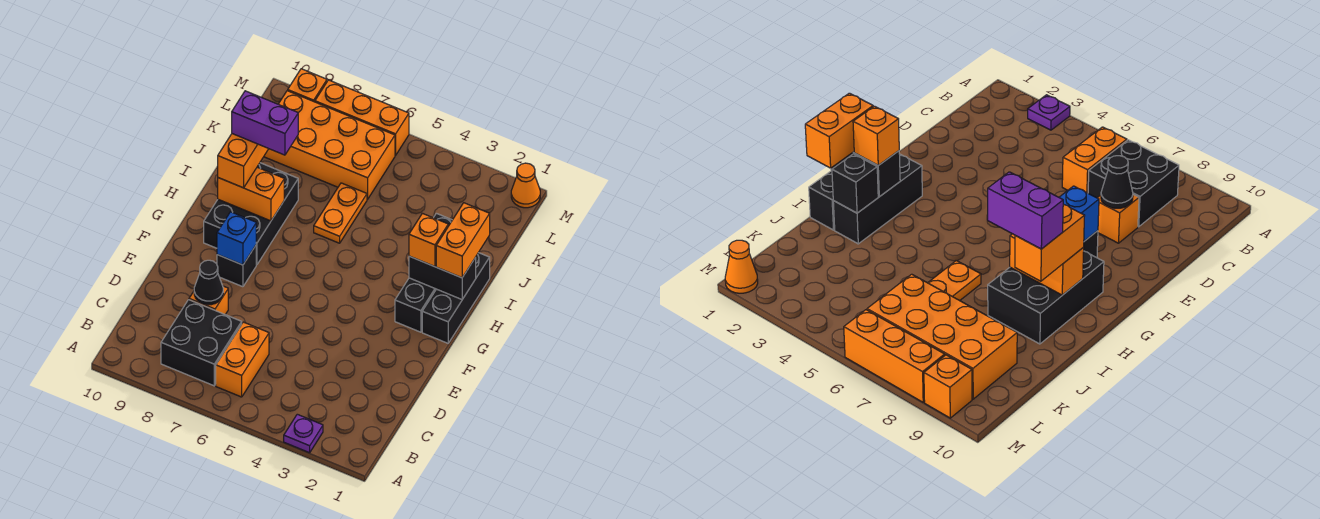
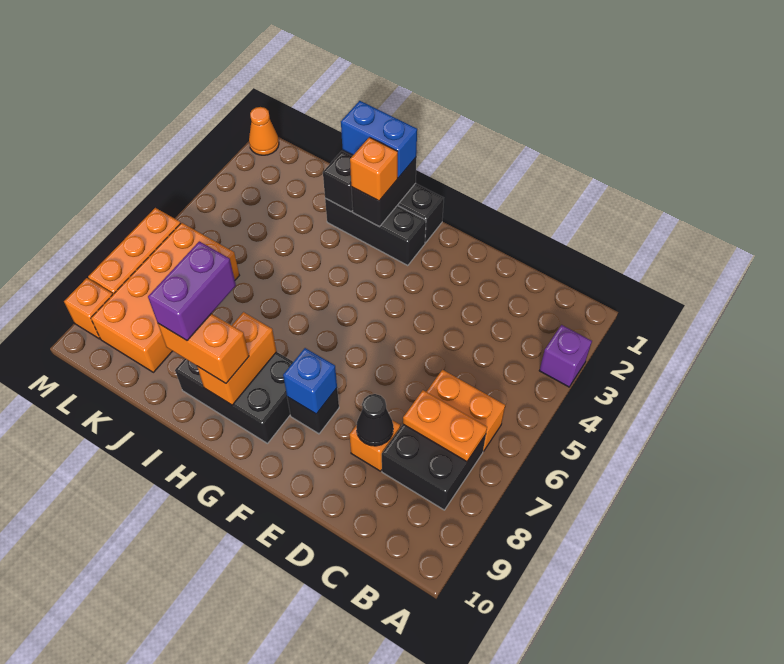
purple plate A3 level 1 -> purple brick A3 level 1
orange brick H1:I1 level 3 -> blue brick H1:I1 level 3
orange plate I6:J6 level 1 -> orange plate B7:C7 level 2

